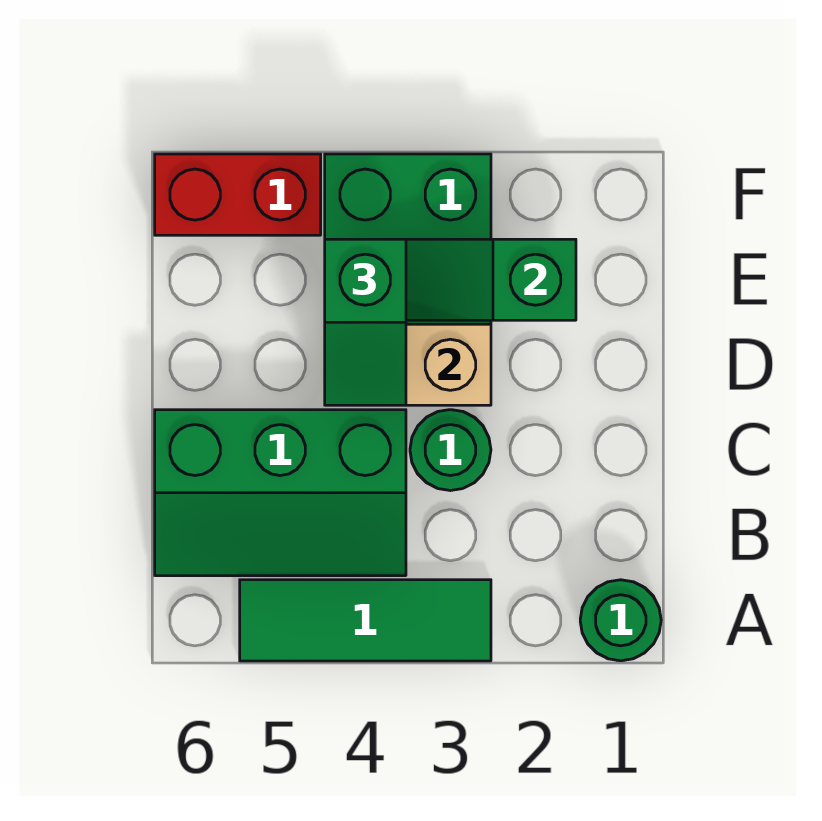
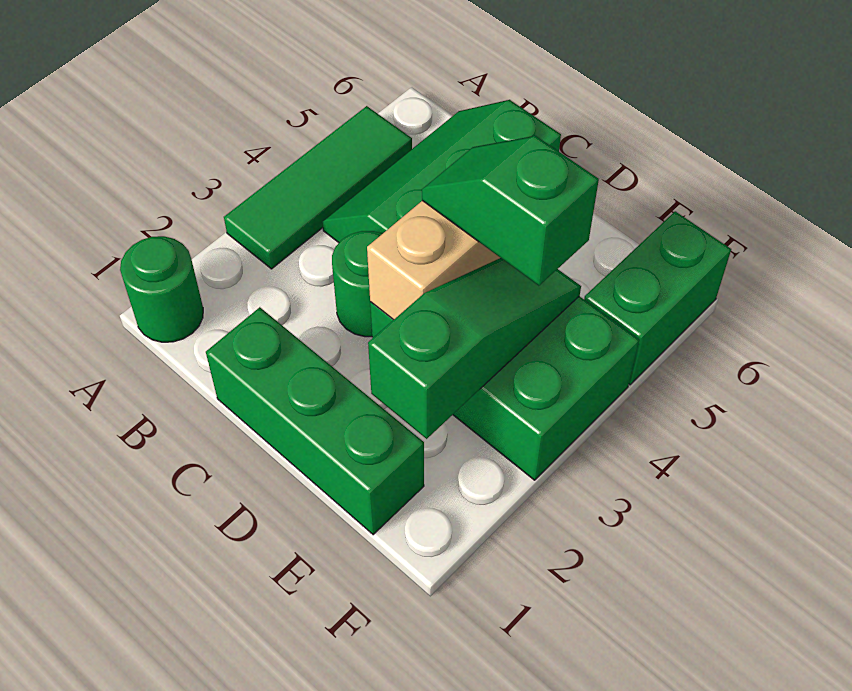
none -> green brick C1:E1 level 1
red brick F5:F6 level 1 -> green brick F5:F6 level 1

